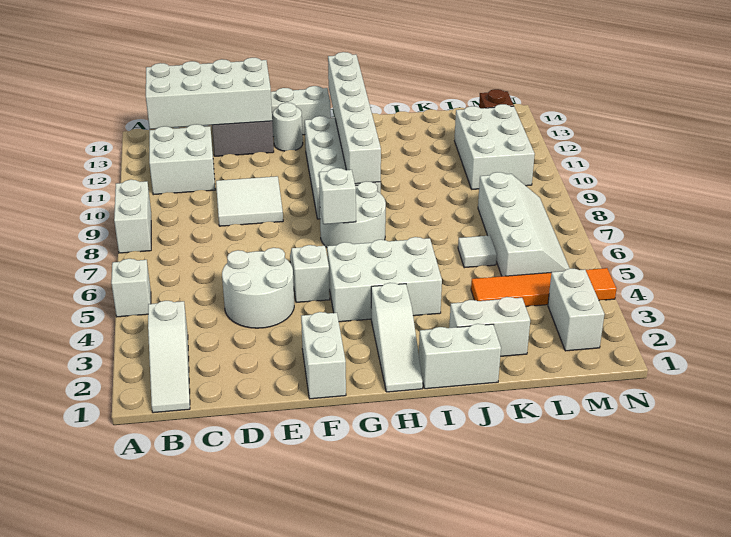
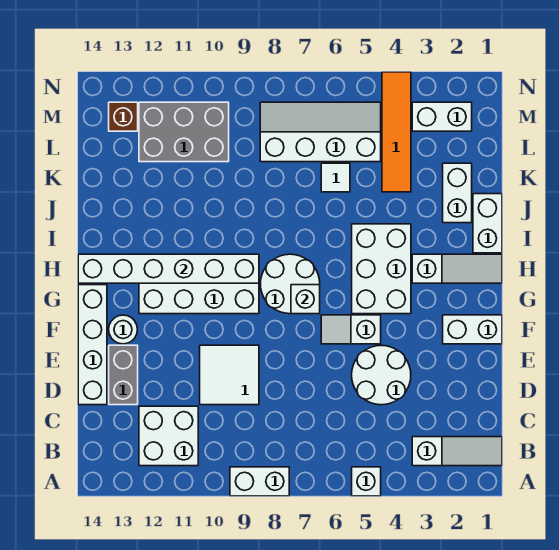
white brick B13:E14 level 2 -> none
white brick L10:M12 level 1 -> grey brick L10:M12 level 1

